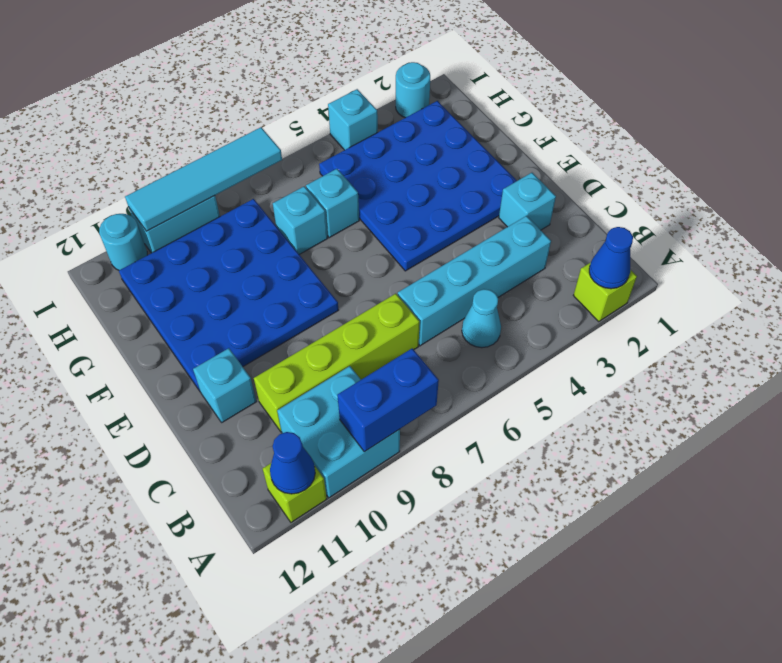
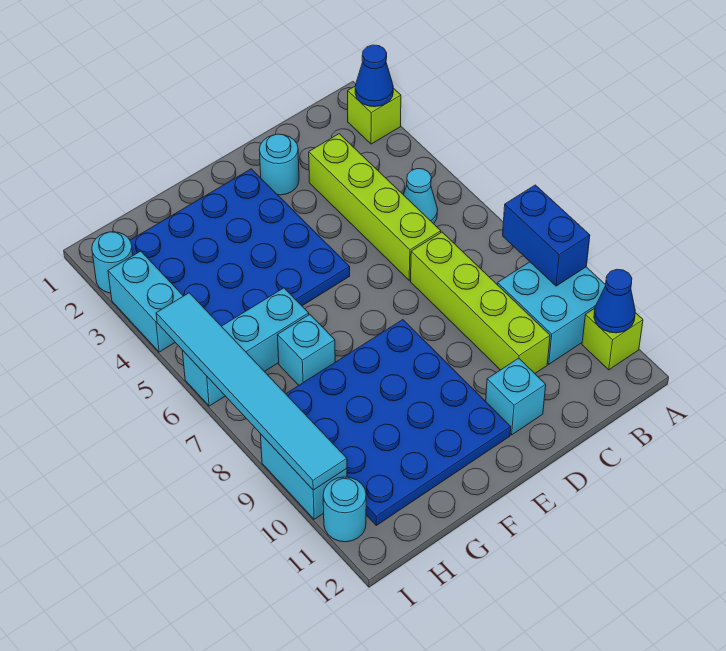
cyan brick C3:C6 level 1 -> lime brick C3:C6 level 1
cyan brick D2 level 1 -> cyan round brick D2 level 1
cyan brick G6 level 1 -> cyan brick G6:I6 level 1
cyan brick I4 level 1 -> cyan brick I3:I4 level 1
cyan tile I7:I10 level 2 -> cyan tile I5:I10 level 2

